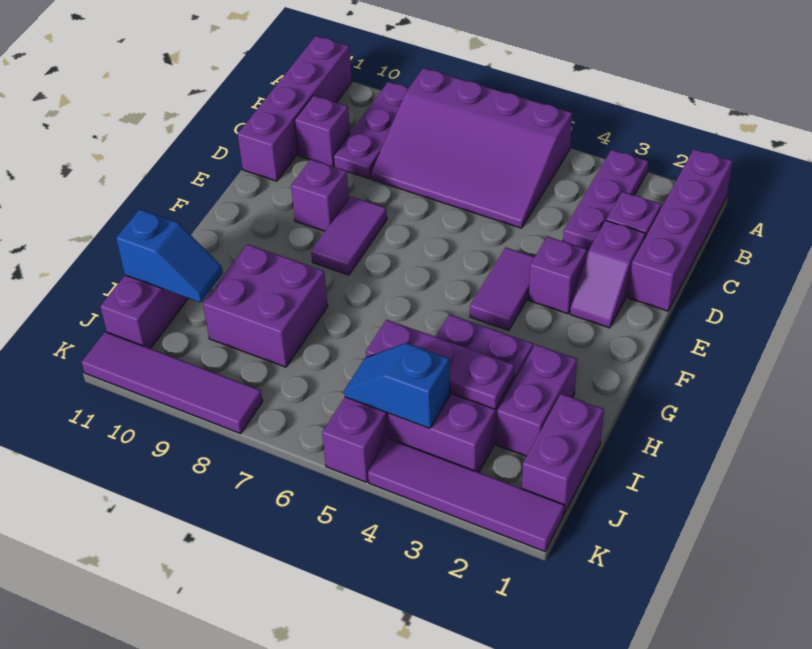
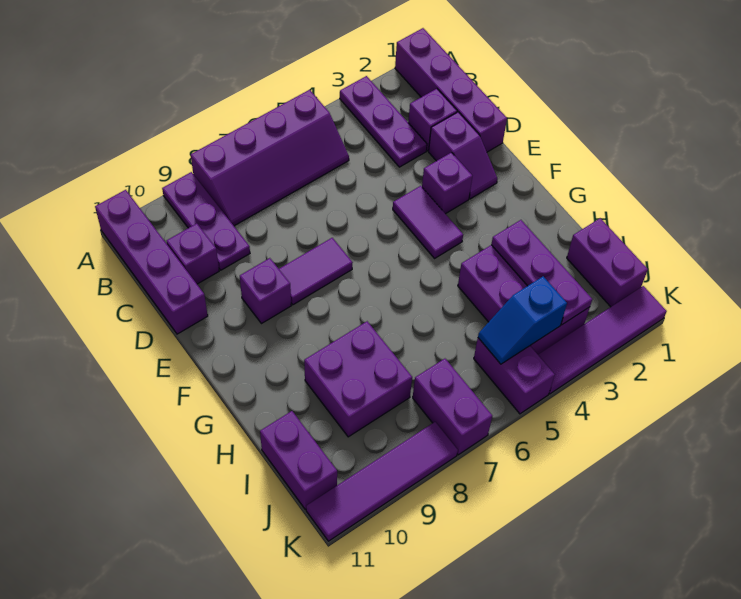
purple slope A5:C8 level 1 top A -> purple slope A5:B8 level 1 top A
purple tile E8:F8 level 1 -> purple tile E7:E8 level 1
purple brick H2:I2 level 1 -> purple brick J7:K7 level 1
purple plate I3:I5 level 2 -> purple plate H3:J3 level 2
blue slope I10:I11 level 2 top 11 -> none

